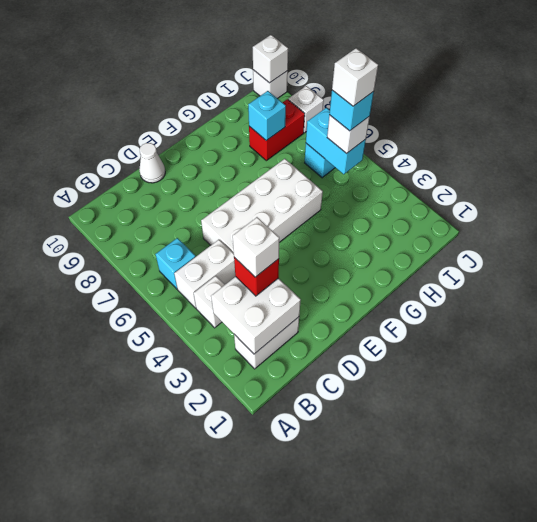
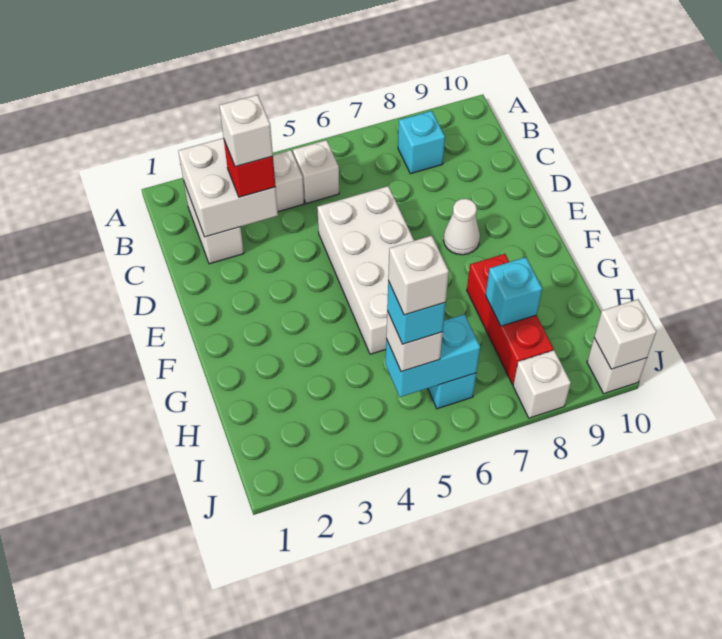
white brick B5:C5 level 1 -> white brick B5 level 1
cyan brick B6 level 1 -> cyan brick B8 level 1
white cone D10 level 1 -> white cone E8 level 1
red brick H8:I8 level 1 -> red brick G8:I8 level 1

